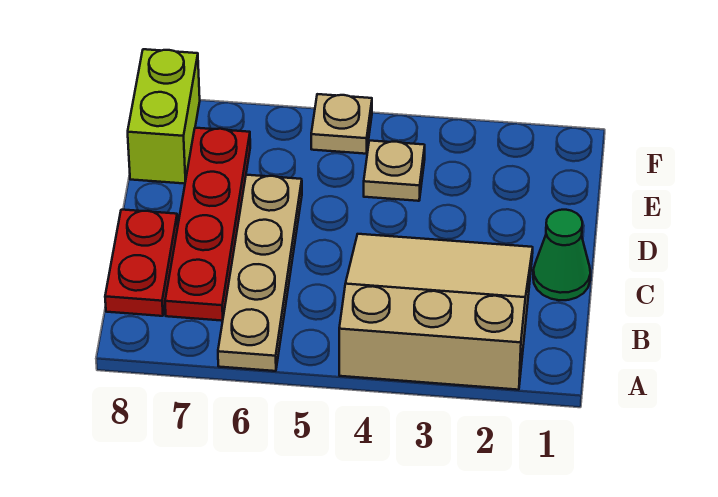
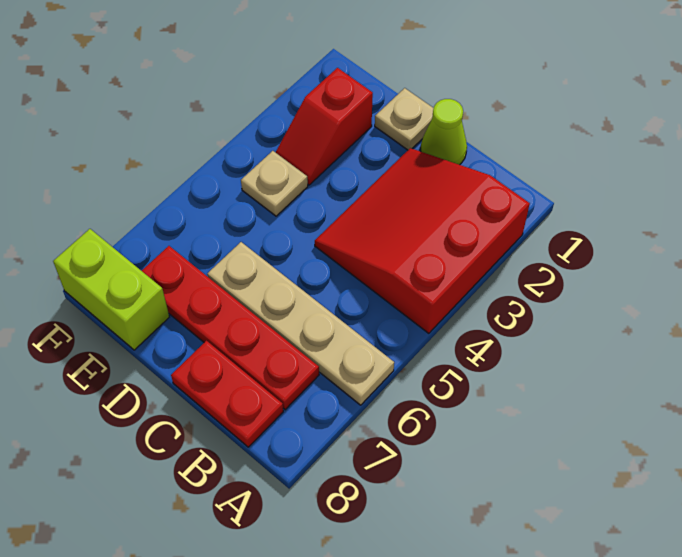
tan slope A2:C4 level 1 top A -> red slope A2:C4 level 1 top A
green cone C1 level 1 -> lime cone C1 level 1
none -> red slope E2:E3 level 1 top 2
tan plate F5 level 1 -> tan plate D1 level 1

